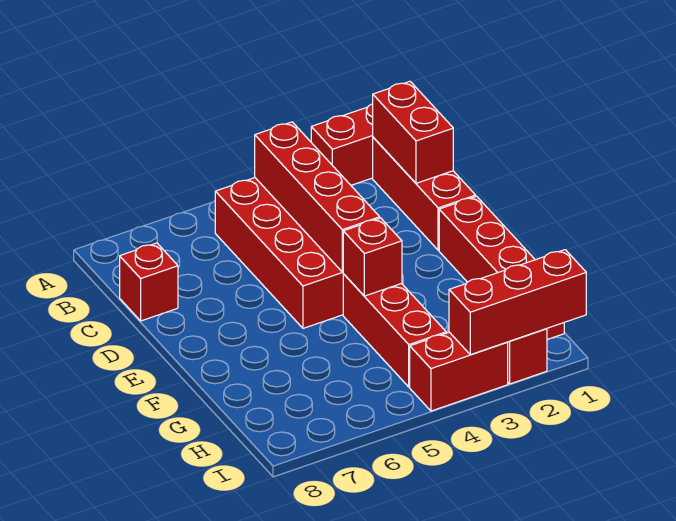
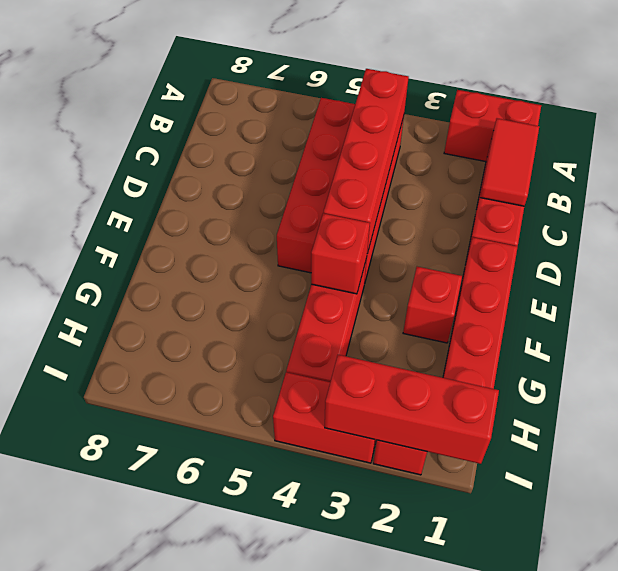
red brick B1:C1 level 2 -> red tile B1:C1 level 2
red brick C8 level 1 -> red brick F2 level 1

